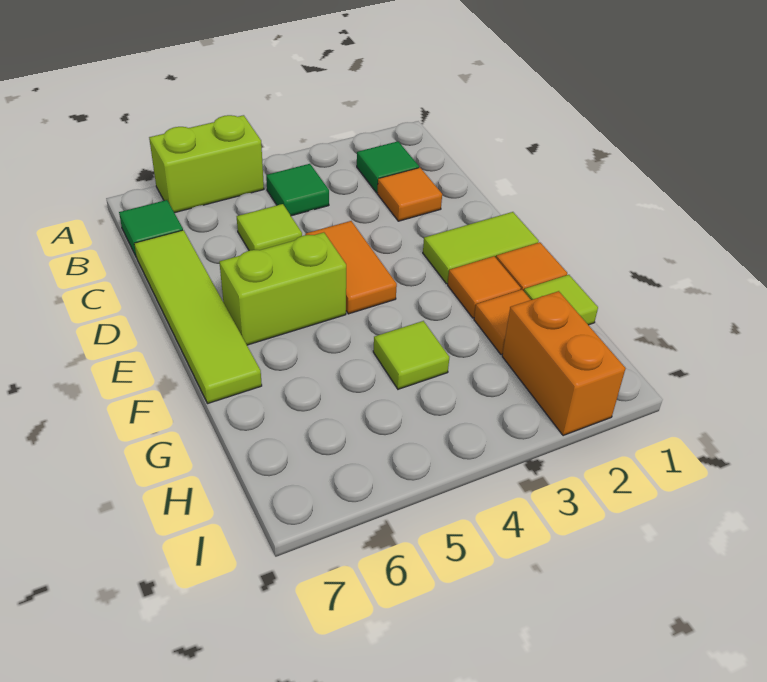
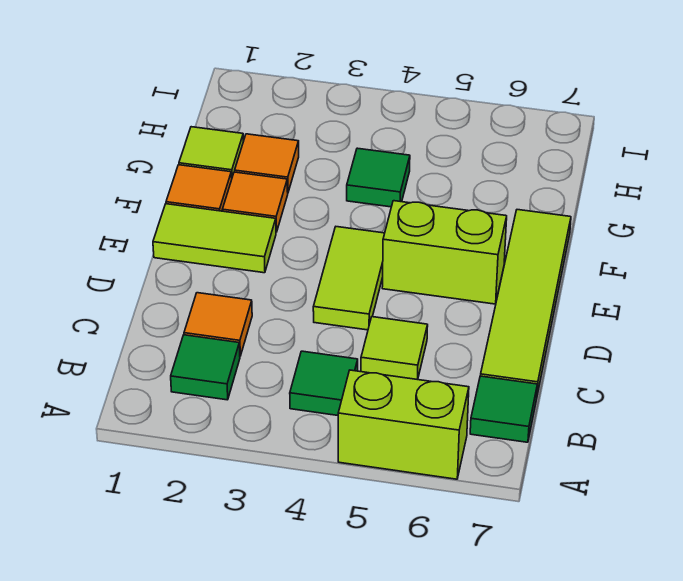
orange tile D4:E4 level 1 -> lime tile D4:E4 level 1
lime tile G4 level 1 -> green tile G4 level 1
orange brick H2:I2 level 1 -> none

